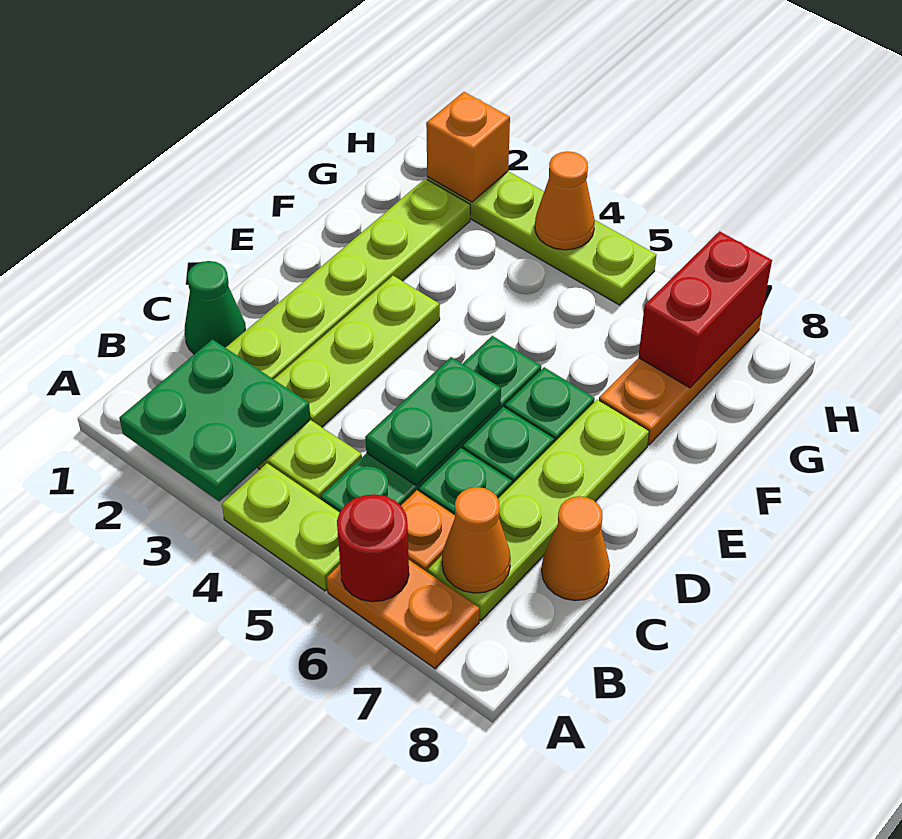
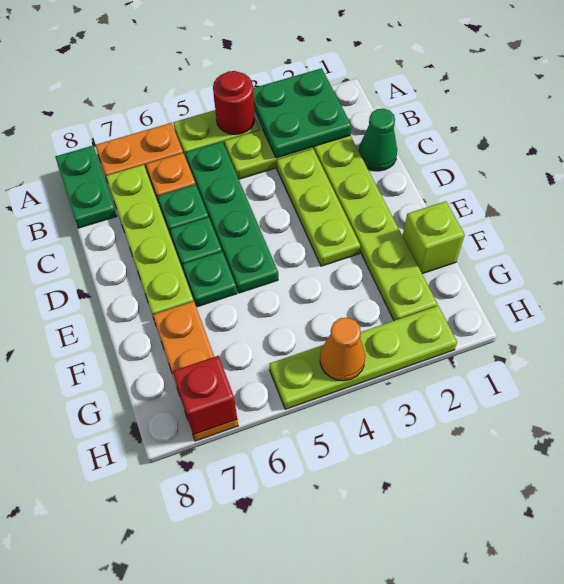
red round brick A6 level 2 -> red round brick A4 level 2
orange cone B7 level 2 -> none
green plate C5:D5 level 2 -> green plate A8:B8 level 1
orange cone C8 level 1 -> none
none -> lime brick F1 level 1
red brick G7:H7 level 2 -> red brick H7 level 2
orange brick H2 level 2 -> none

